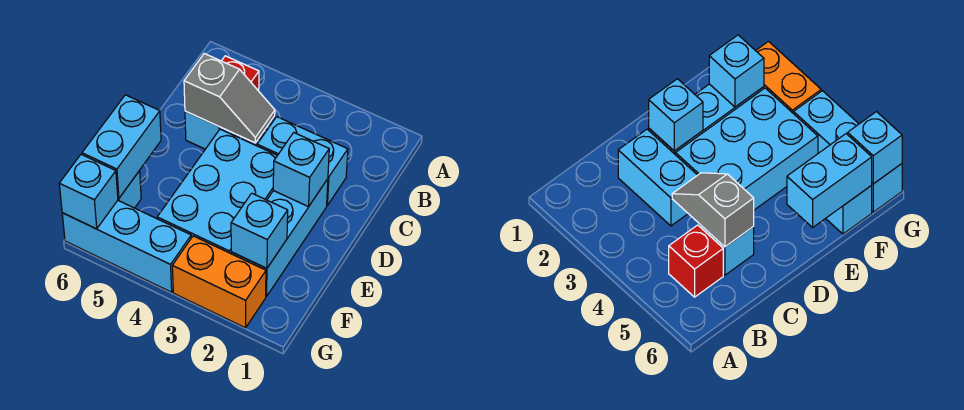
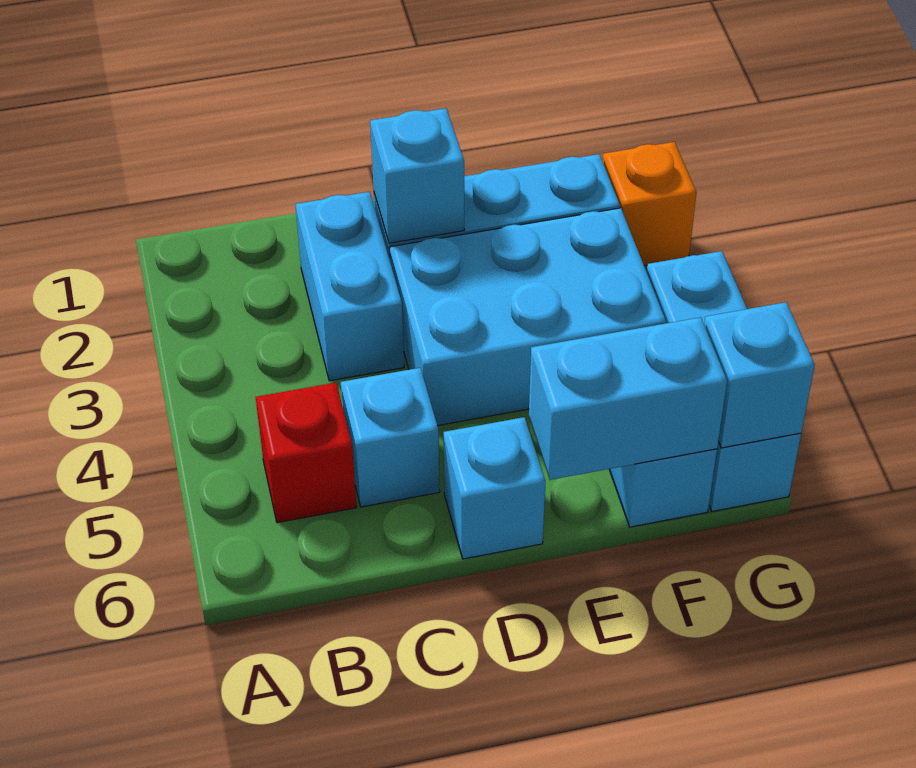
grey slope C4:C5 level 2 top 5 -> none
cyan brick F2 level 2 -> cyan brick D6 level 1
orange brick G2:G3 level 1 -> orange brick G2 level 1

